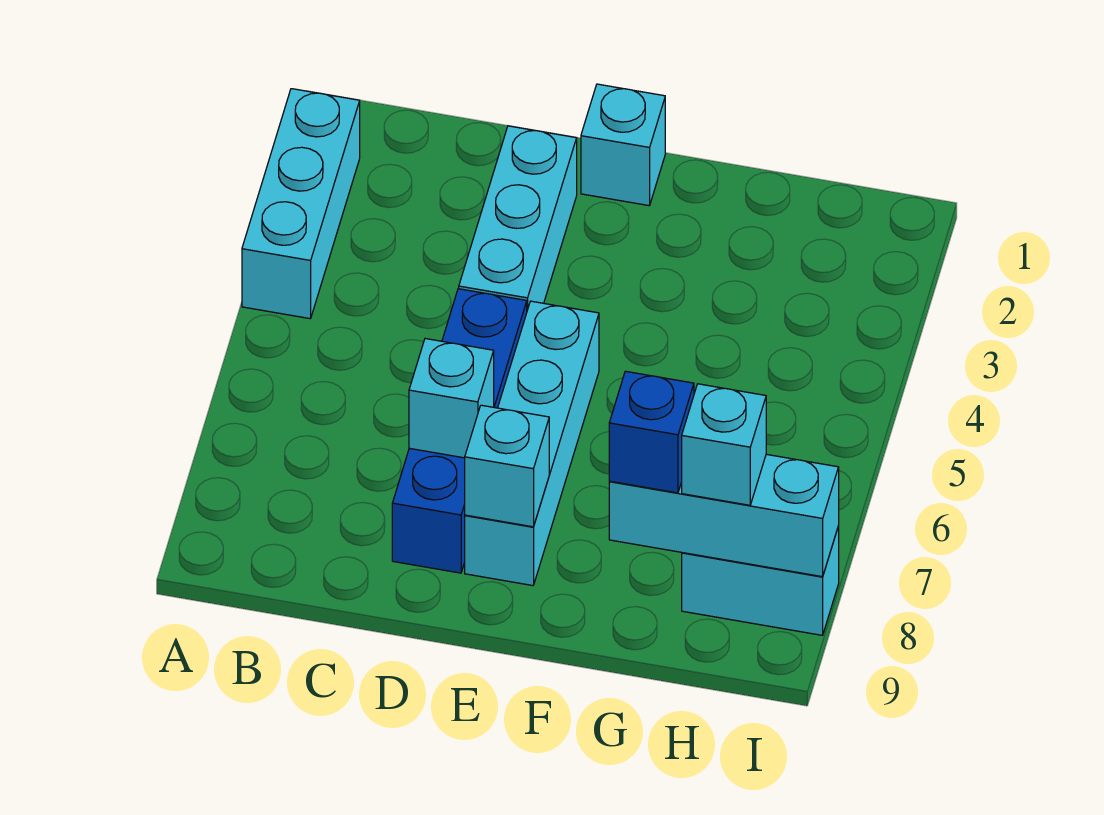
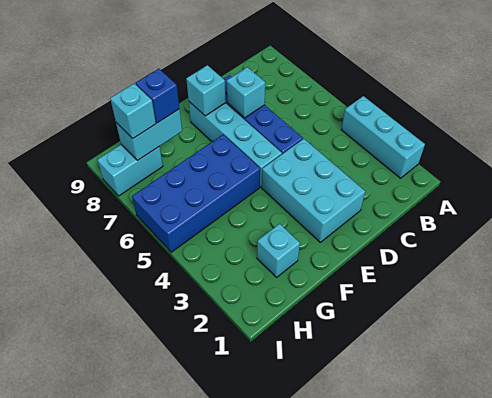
cyan brick D2:D4 level 1 -> cyan brick D2:E4 level 1
cyan brick E1 level 1 -> cyan brick G2 level 1
none -> blue brick F5:I6 level 1
cyan brick G8:I8 level 2 -> cyan brick G8:H8 level 2

